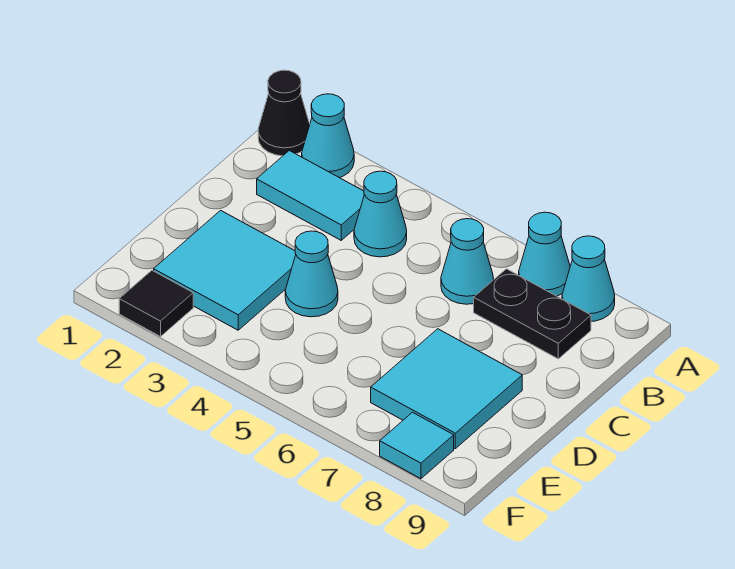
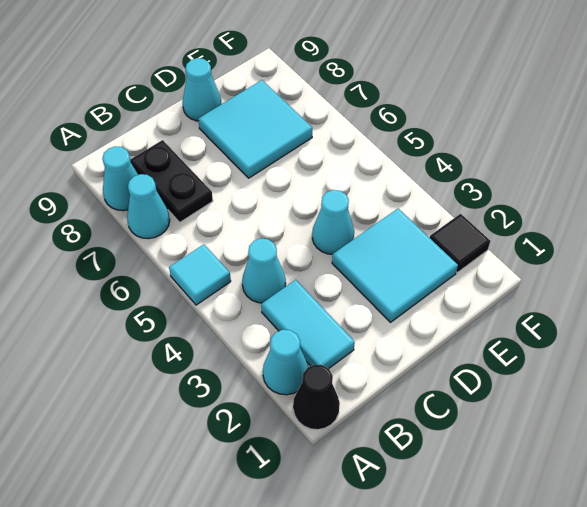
cyan cone B6 level 1 -> cyan cone D9 level 1
cyan tile F8 level 1 -> cyan tile A5 level 1

